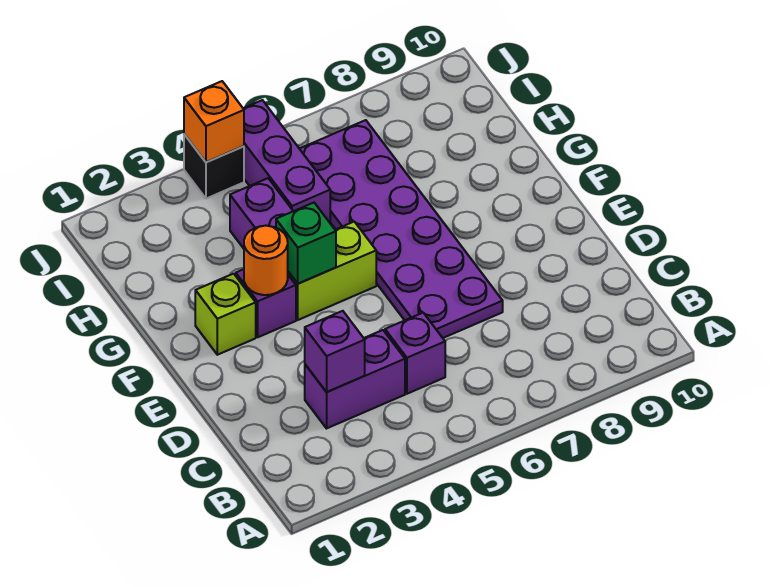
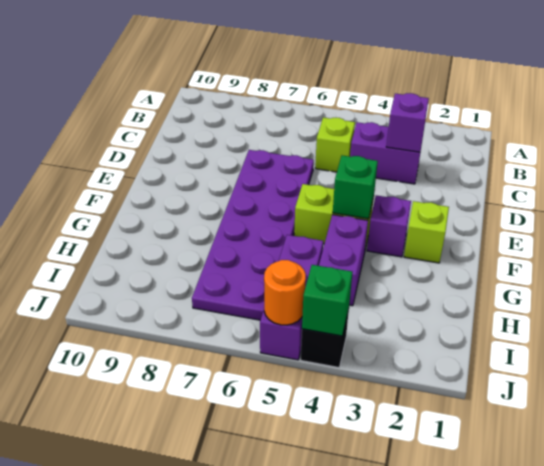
purple brick C5 level 1 -> lime brick C5 level 1
orange round brick F3 level 2 -> orange round brick J5 level 2
orange brick J4 level 2 -> green brick J4 level 2

